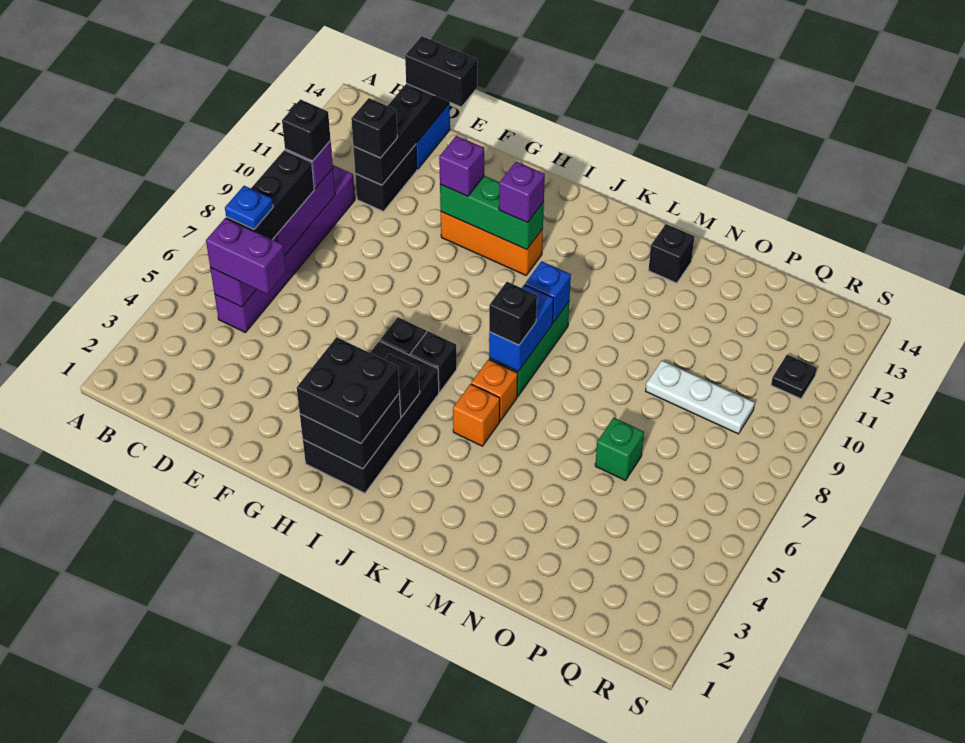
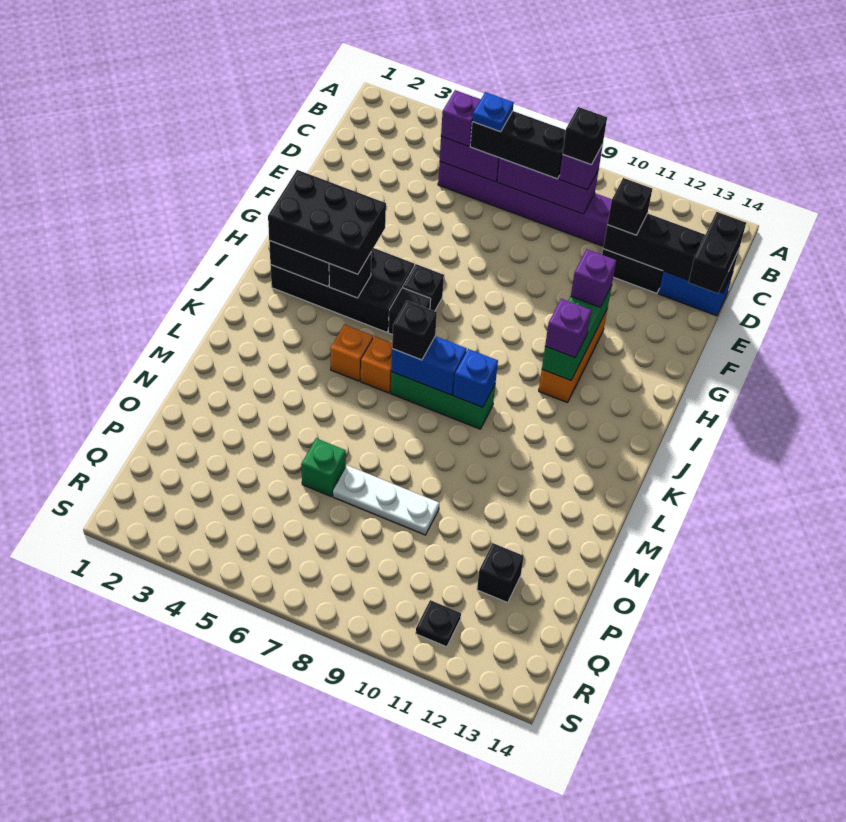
purple brick C5:D5 level 3 -> purple brick C5 level 3
black brick H2:I3 level 3 -> black brick H2:I4 level 3
black brick M13 level 1 -> black brick P12 level 1
white plate O9:Q9 level 1 -> white plate O7:O9 level 1

